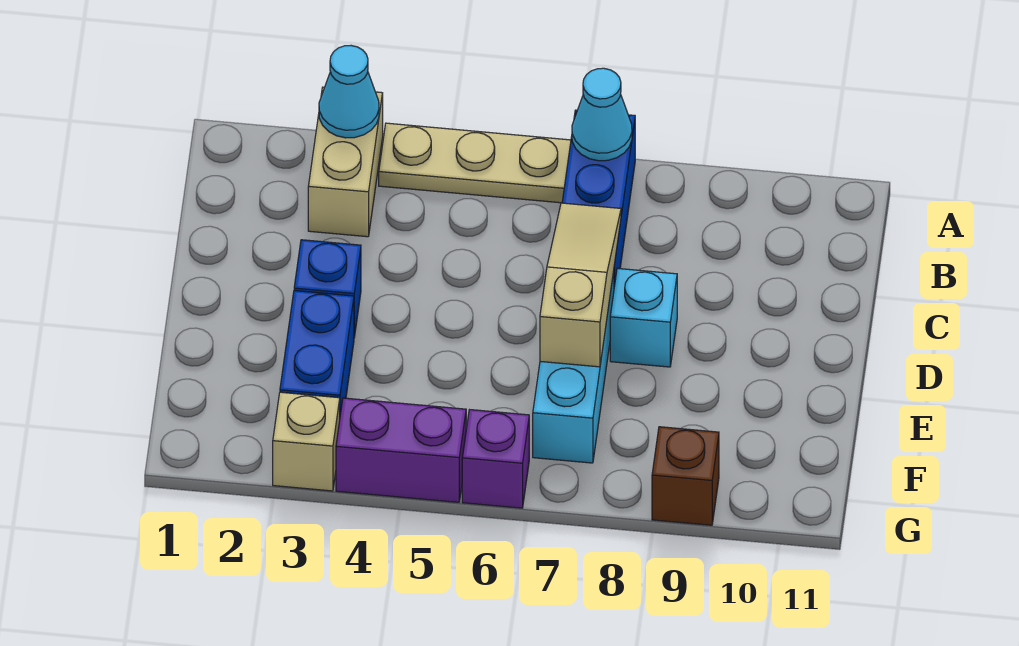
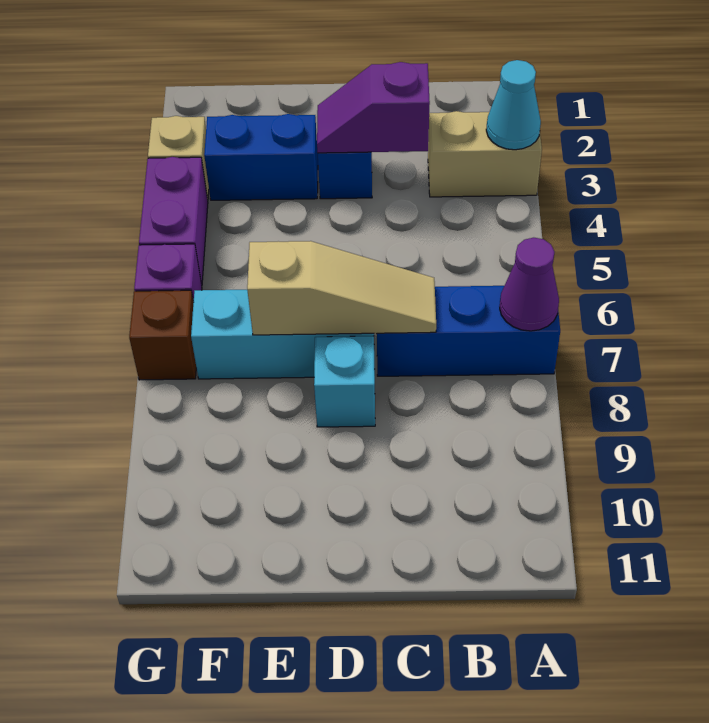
tan plate A4:A6 level 1 -> none
cyan cone A7 level 2 -> purple cone A7 level 2
none -> purple slope C3:D3 level 2 top C
brown brick G9 level 1 -> brown brick G7 level 1

